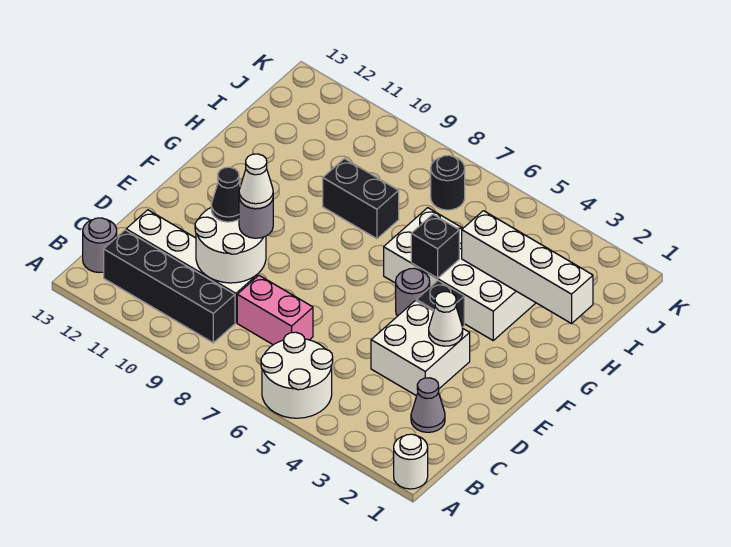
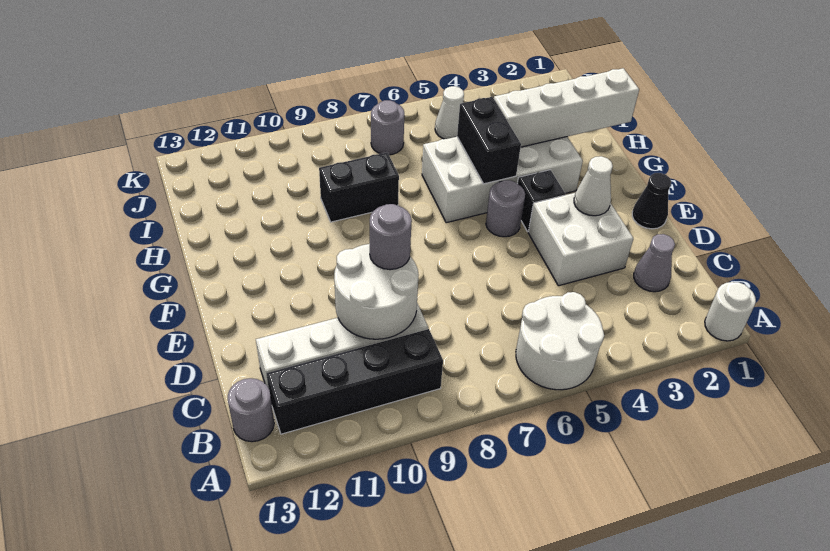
pink brick C7:C8 level 1 -> none
white cone D9 level 4 -> white cone J5 level 1
black cone D10 level 3 -> black cone E1 level 1
black brick G5 level 2 -> black brick G5:H5 level 2
black round brick J7 level 1 -> grey round brick J7 level 1

